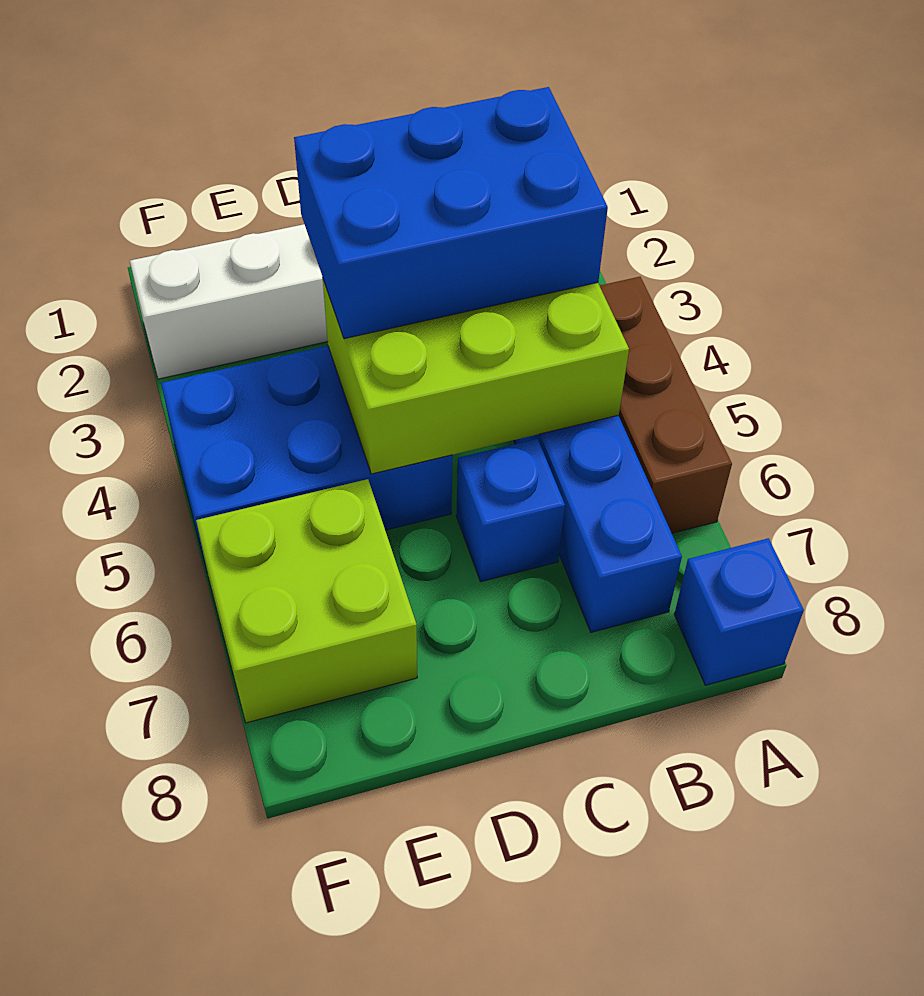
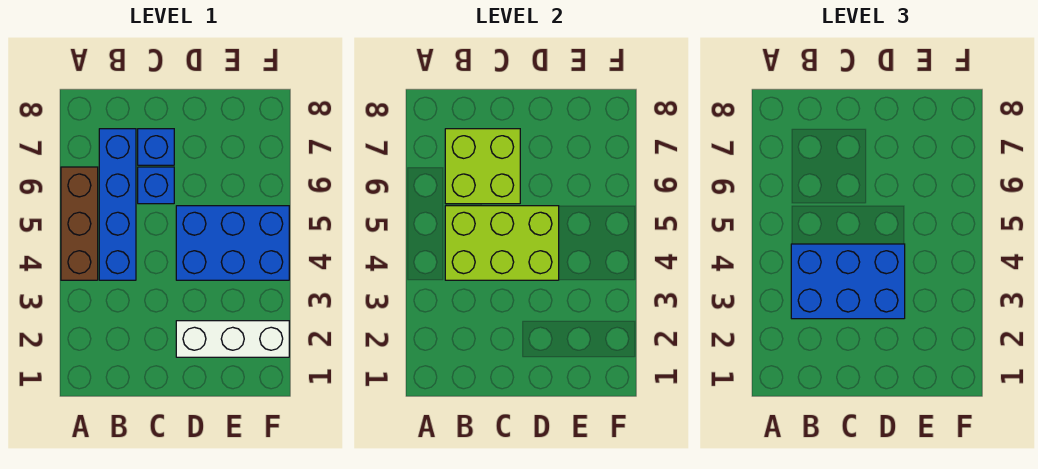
blue brick A8 level 1 -> blue brick C7 level 1
lime brick E6:F7 level 1 -> lime brick B6:C7 level 2

